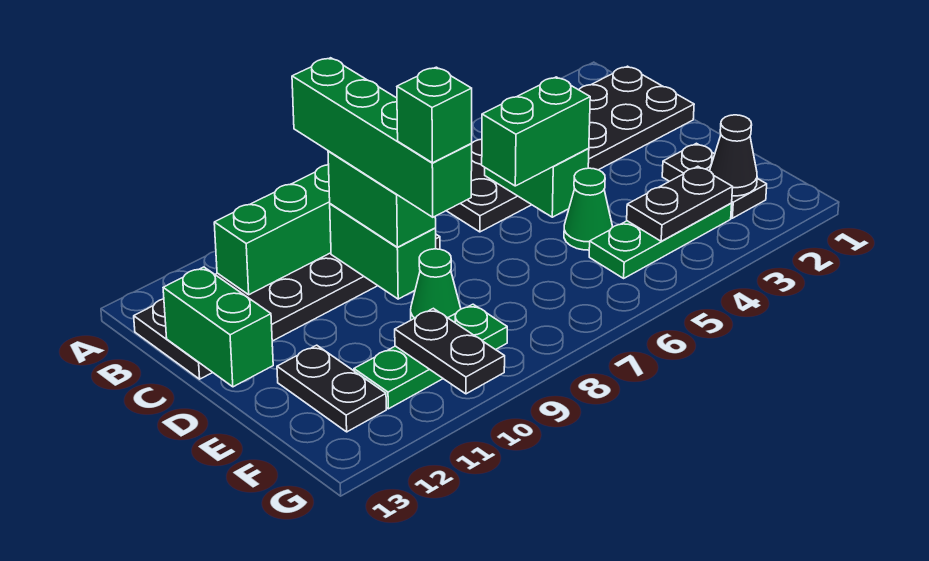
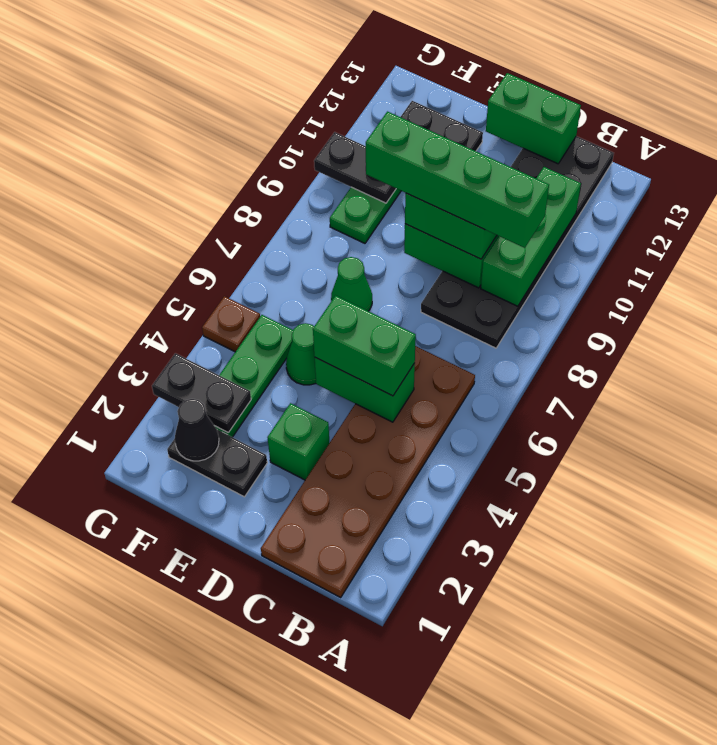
black plate B1:C6 level 1 -> brown plate B1:C6 level 1
green brick D5:D6 level 3 -> green brick C5:D5 level 3
green cone E9 level 1 -> green cone E7 level 1
green brick E9 level 5 -> green brick D3 level 1
black plate F3:F4 level 2 -> black plate F3:G3 level 2
none -> brown plate G5 level 1

